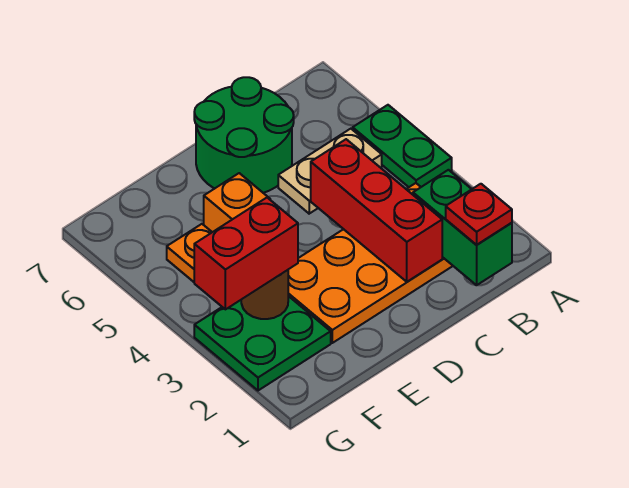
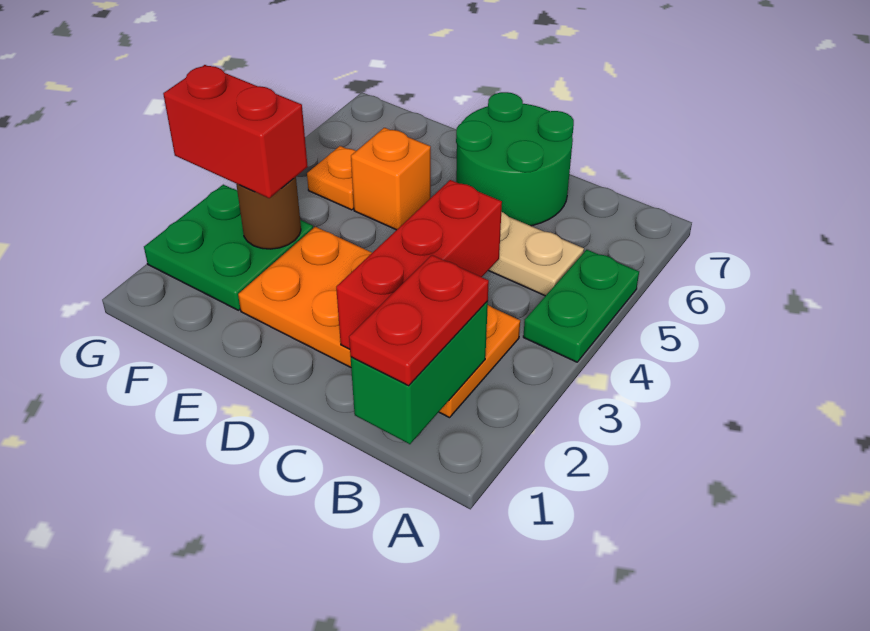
red plate B1 level 3 -> red plate B1:B2 level 3

